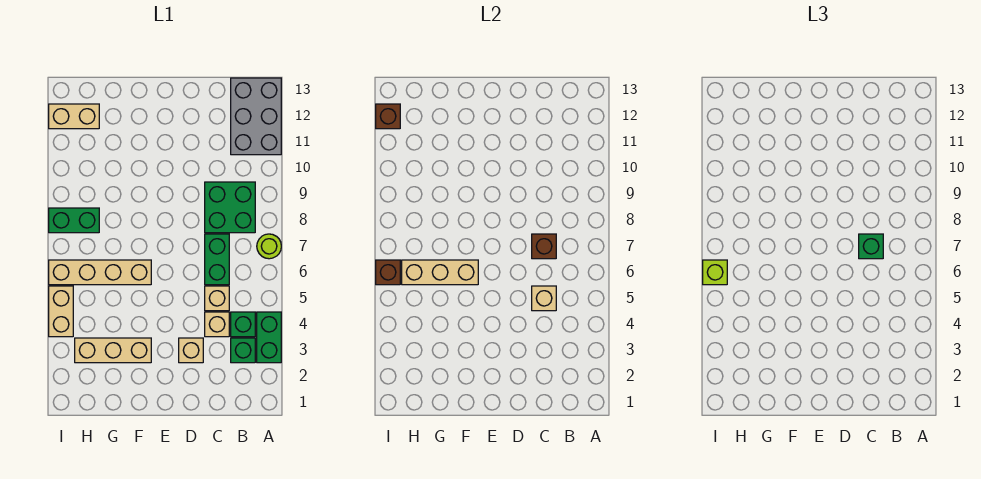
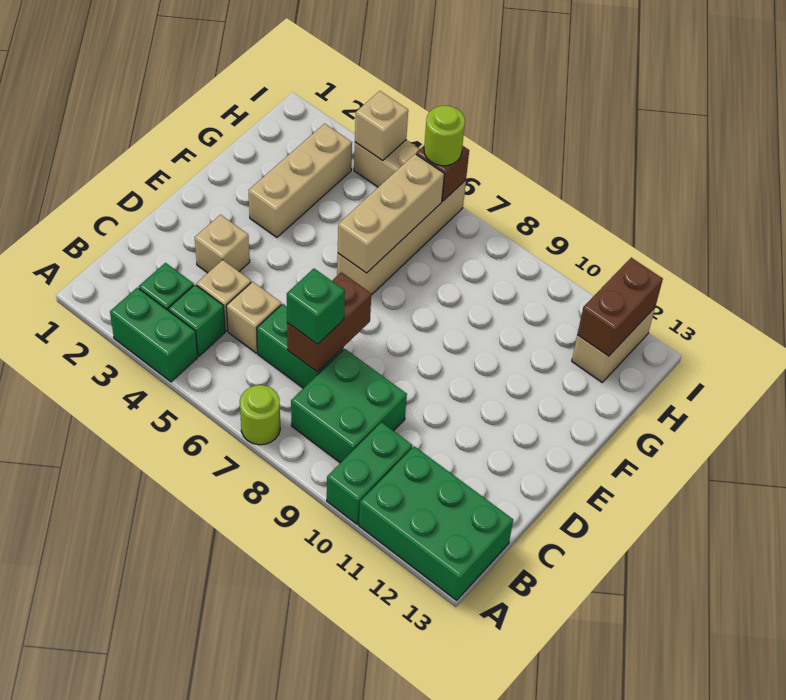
grey brick A11:B13 level 1 -> green brick A11:B13 level 1
tan brick C5 level 2 -> tan brick I4 level 2
brown brick C7 level 2 -> brown brick C7:D7 level 2
green brick H8:I8 level 1 -> green brick A10:B10 level 1
lime brick I6 level 3 -> lime round brick I6 level 3
brown brick I12 level 2 -> brown brick H12:I12 level 2

